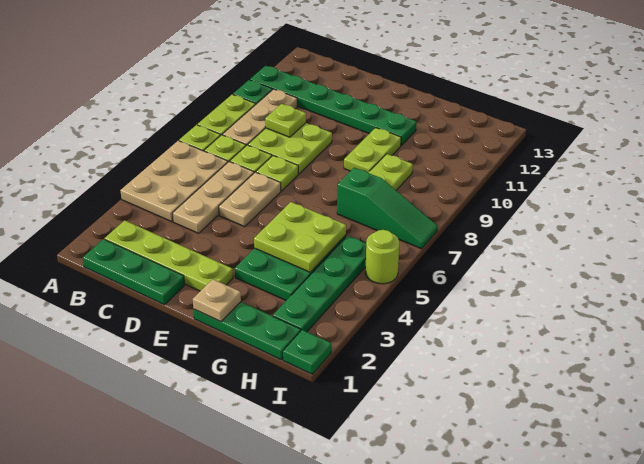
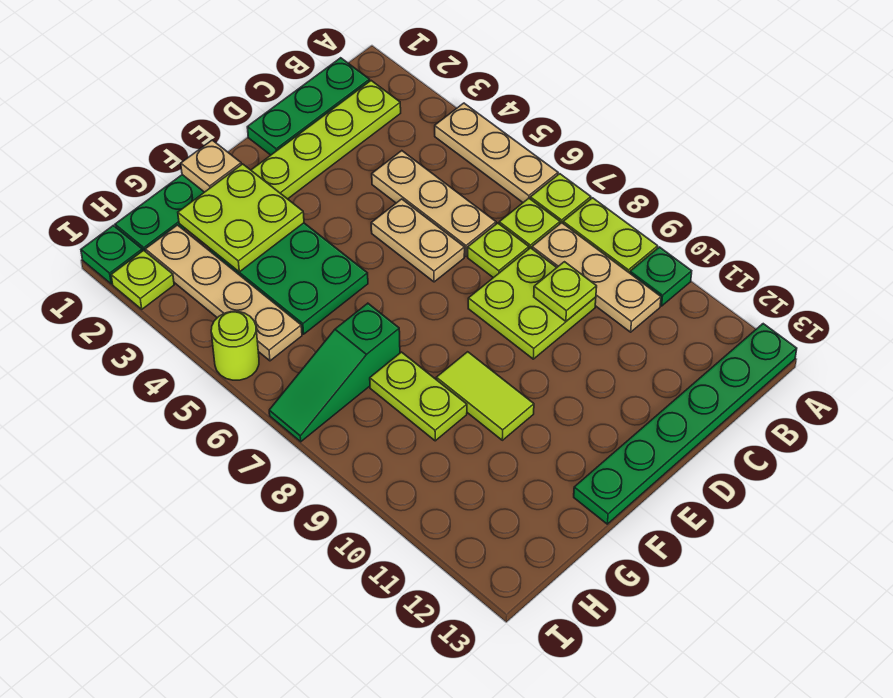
tan plate A4:B6 level 1 -> tan plate A4:A6 level 1
green plate A11:F11 level 1 -> green plate A13:F13 level 1
lime plate D7 level 1 -> lime plate I2 level 1
lime plate F4:G5 level 2 -> lime plate F2:G3 level 2
lime plate F9:F10 level 1 -> lime tile F9:F10 level 1
green plate H2:H5 level 1 -> tan plate H2:H5 level 1

